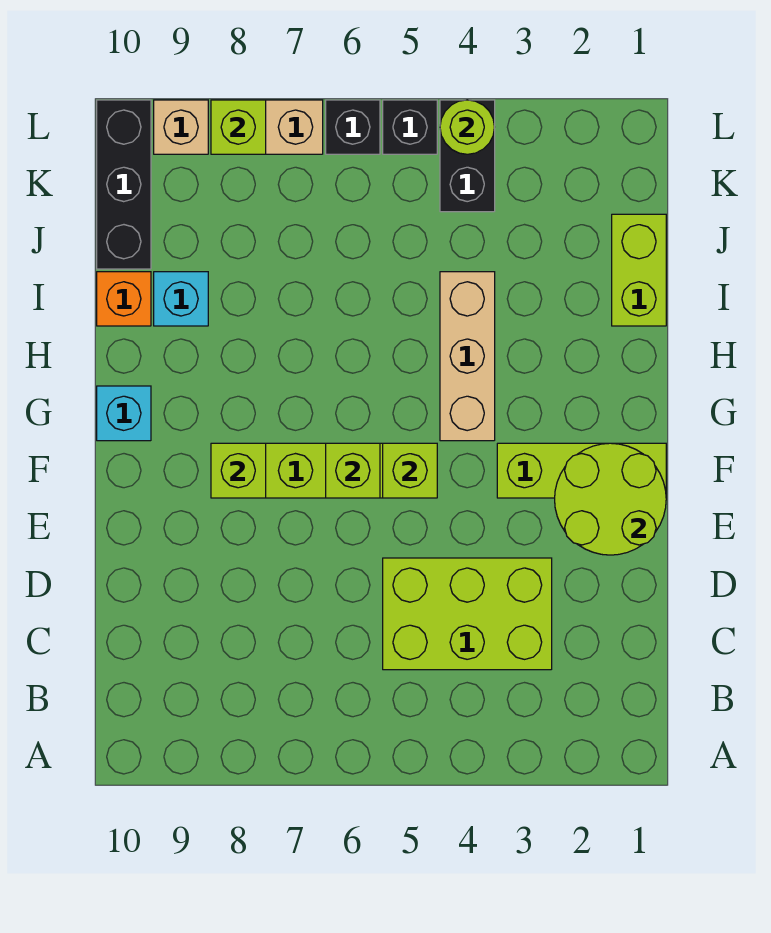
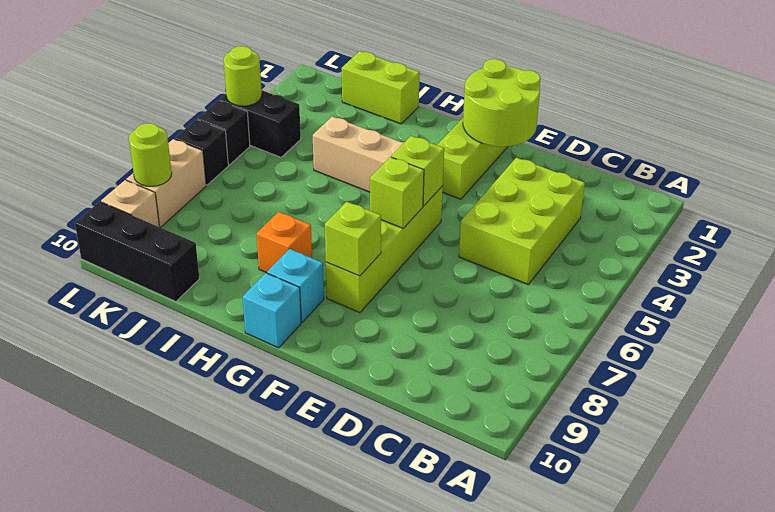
cyan brick I9 level 1 -> cyan brick G9 level 1
orange brick I10 level 1 -> orange brick H8 level 1
lime brick L8 level 2 -> lime round brick L8 level 2

